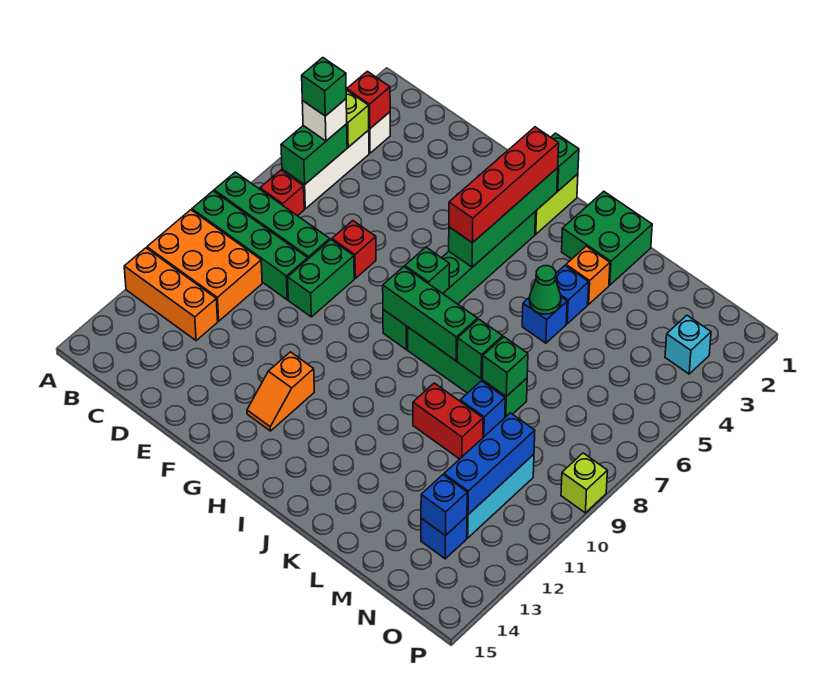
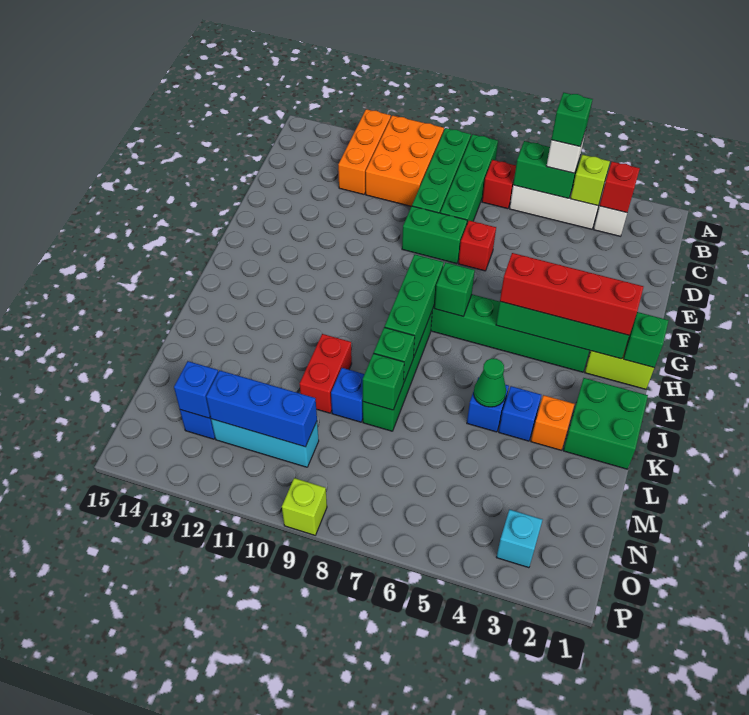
orange slope G12:G13 level 1 top 12 -> none

